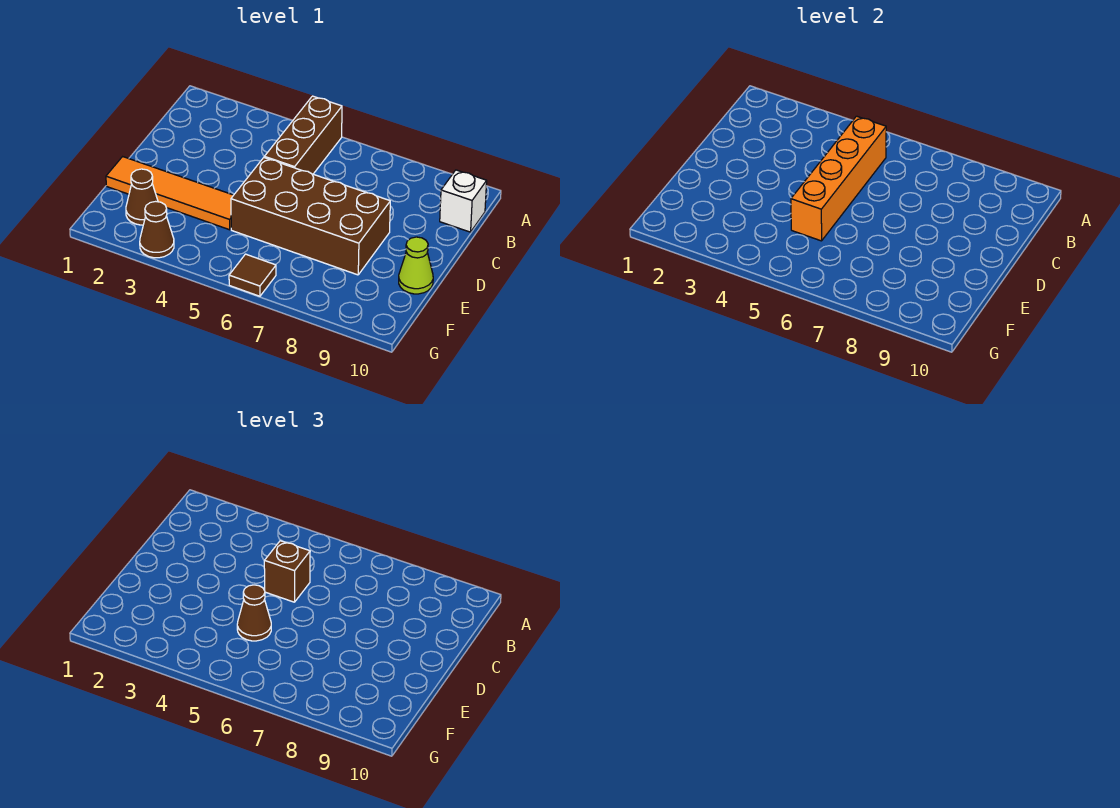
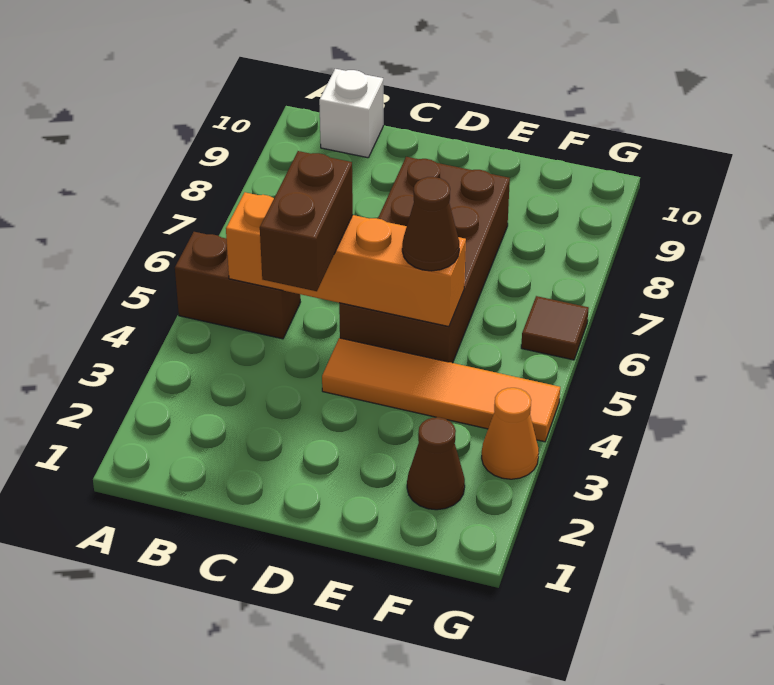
brown brick A5:C5 level 1 -> brown brick A5:B5 level 1
brown brick C5 level 3 -> brown brick C4:C5 level 3
orange tile E1:E4 level 1 -> orange tile D4:G4 level 1
lime cone E10 level 1 -> none
brown cone G3 level 1 -> orange cone G3 level 1

